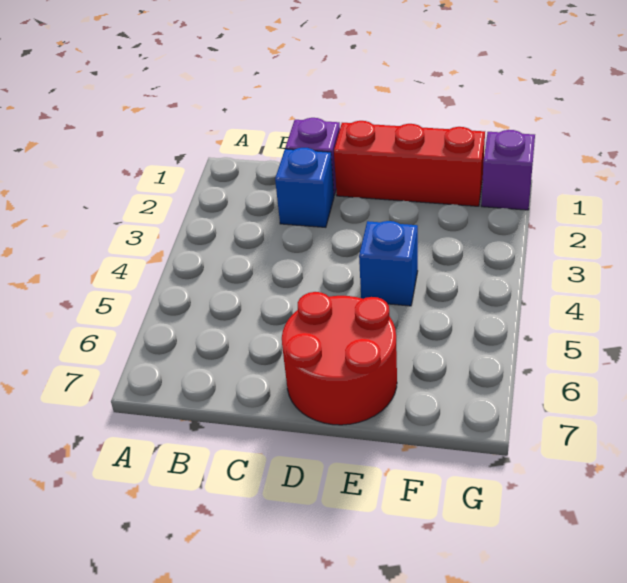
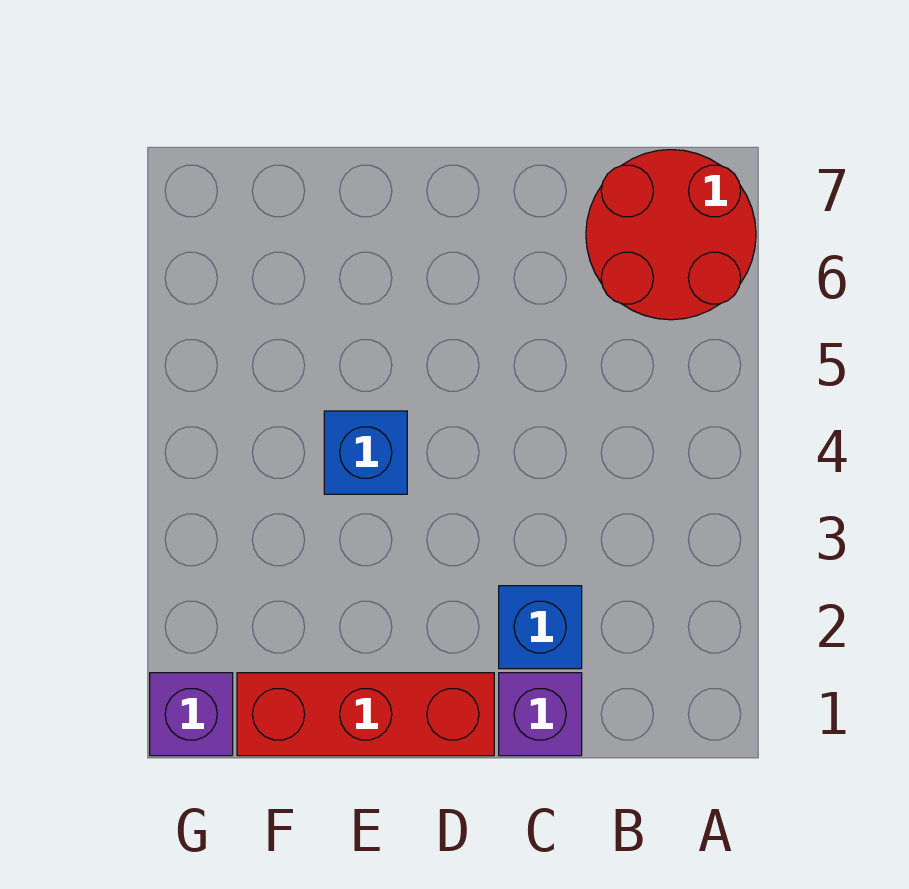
red round brick D6:E7 level 1 -> red round brick A6:B7 level 1

